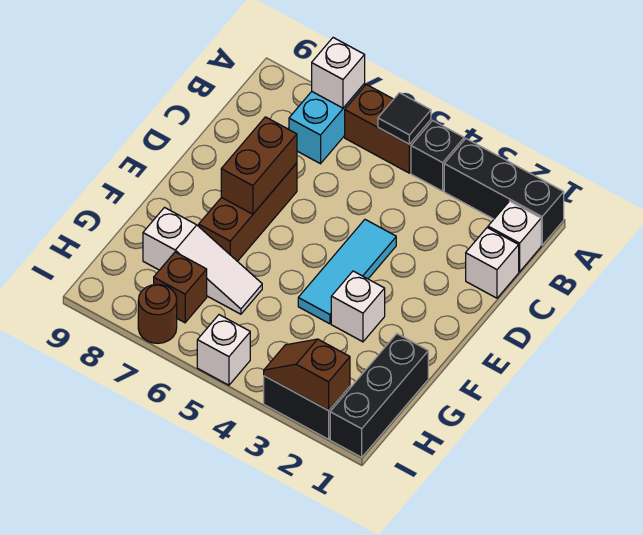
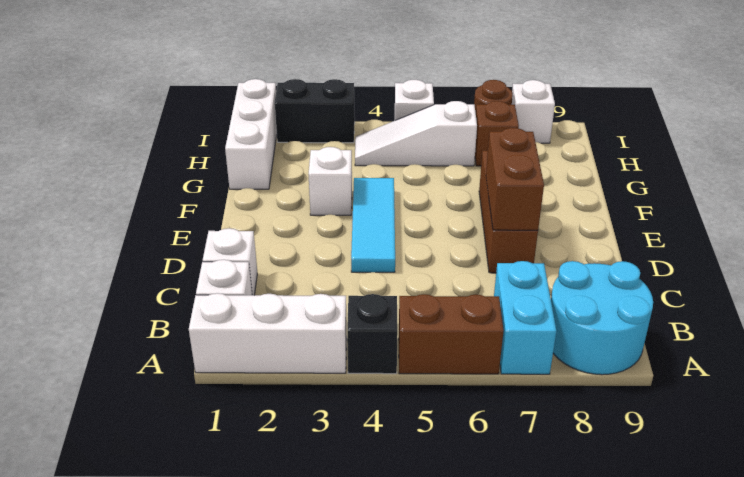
black brick A1:A3 level 1 -> white brick A1:A3 level 1
black tile A5 level 2 -> none
white brick A7 level 2 -> white brick I8 level 1
none -> cyan round brick A8:B9 level 1
black brick G1:I1 level 1 -> white brick G1:I1 level 1
white slope G6:G8 level 1 top 8 -> white slope H4:H6 level 1 top 6
brown slope I2:I3 level 2 top 2 -> none

